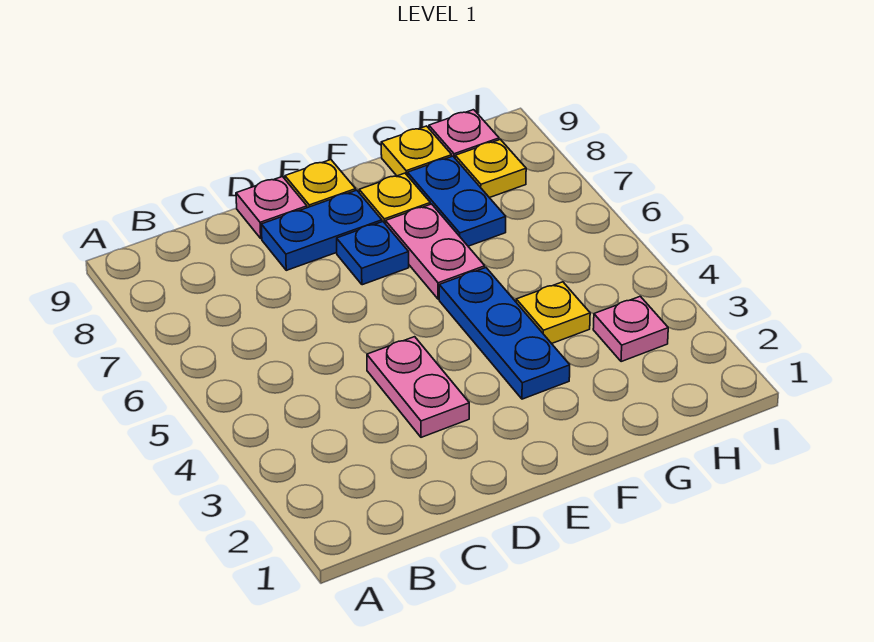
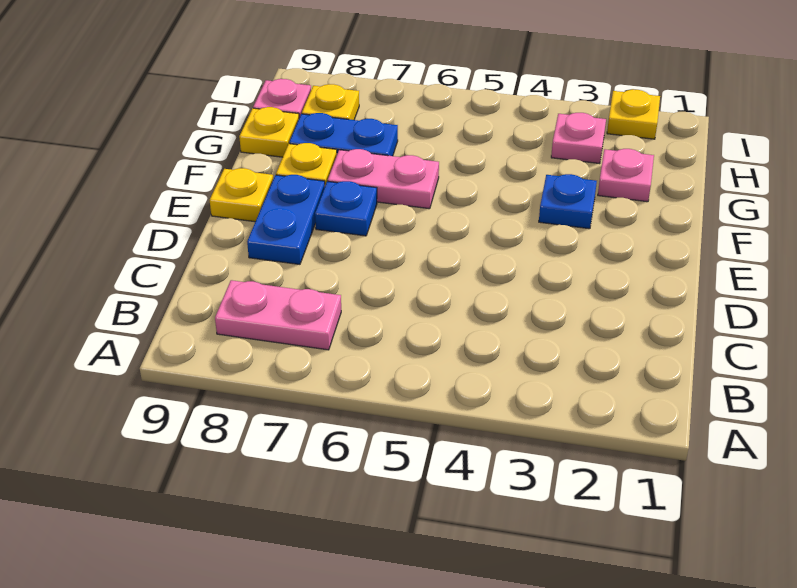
pink plate D3:D4 level 1 -> pink plate B7:B8 level 1
pink plate D9 level 1 -> pink plate G2 level 1
blue plate F3:F5 level 1 -> blue plate F3 level 1
yellow plate G4 level 1 -> yellow plate I2 level 1

